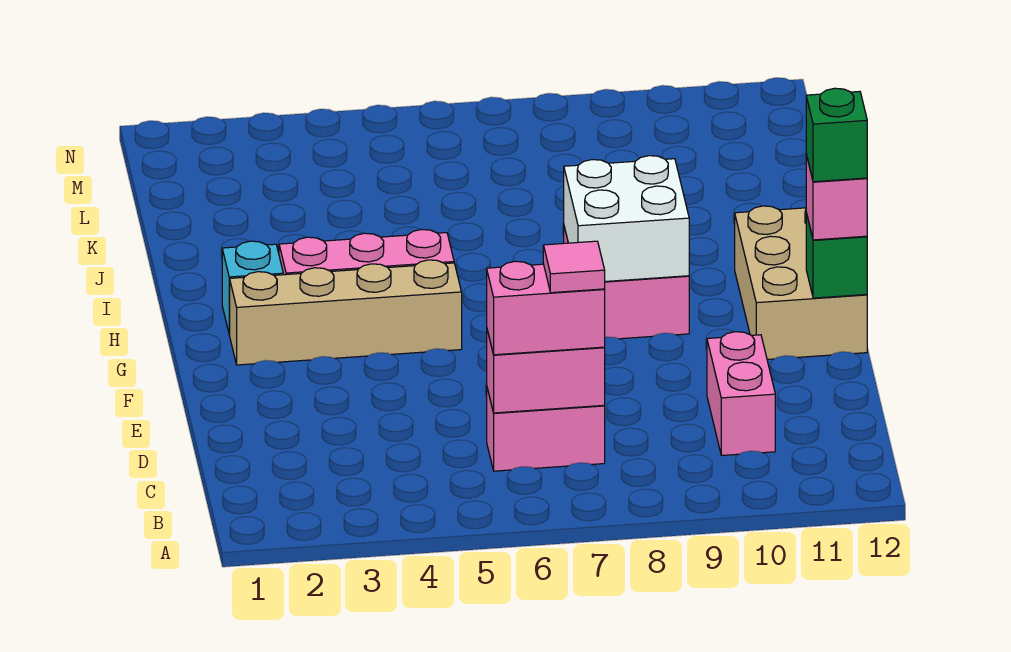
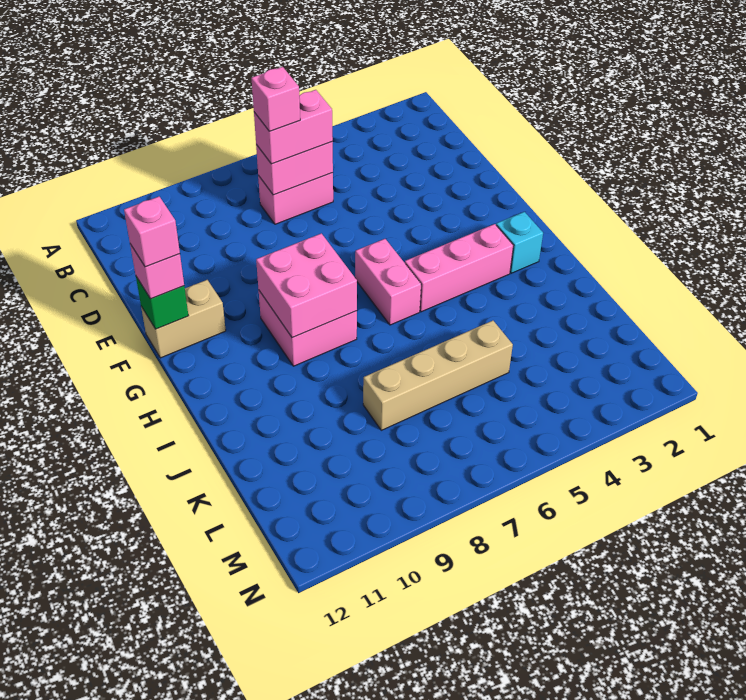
pink tile C7 level 4 -> pink brick C7 level 4
pink brick C10:D10 level 1 -> pink brick G6:H6 level 1
tan brick F11:H12 level 1 -> tan brick F11:F12 level 1
green brick F12 level 4 -> pink brick F12 level 4
tan brick G2:G5 level 1 -> tan brick K5:K8 level 1
white brick G8:H9 level 2 -> pink brick G8:H9 level 2

